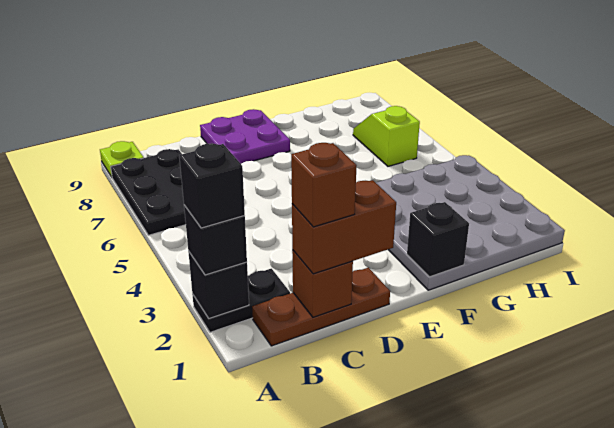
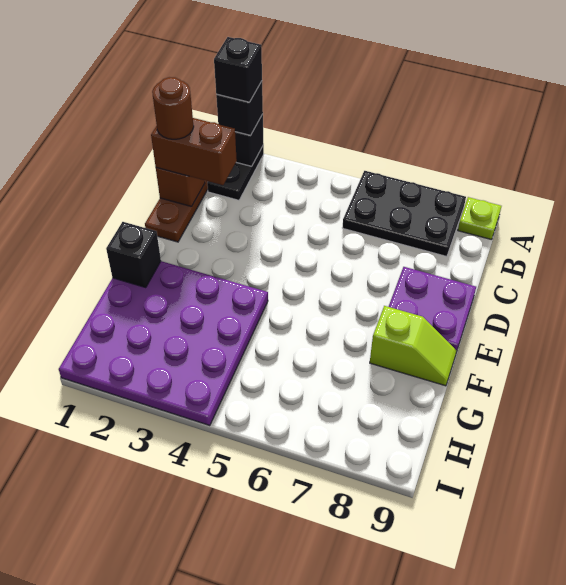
brown brick C1:D1 level 3 -> brown brick C1:C2 level 3
brown brick C1 level 4 -> brown round brick C1 level 4
grey plate F1:I4 level 1 -> purple plate F1:I4 level 1
lime slope H6:H7 level 1 top 6 -> lime slope F8:F9 level 1 top 8

